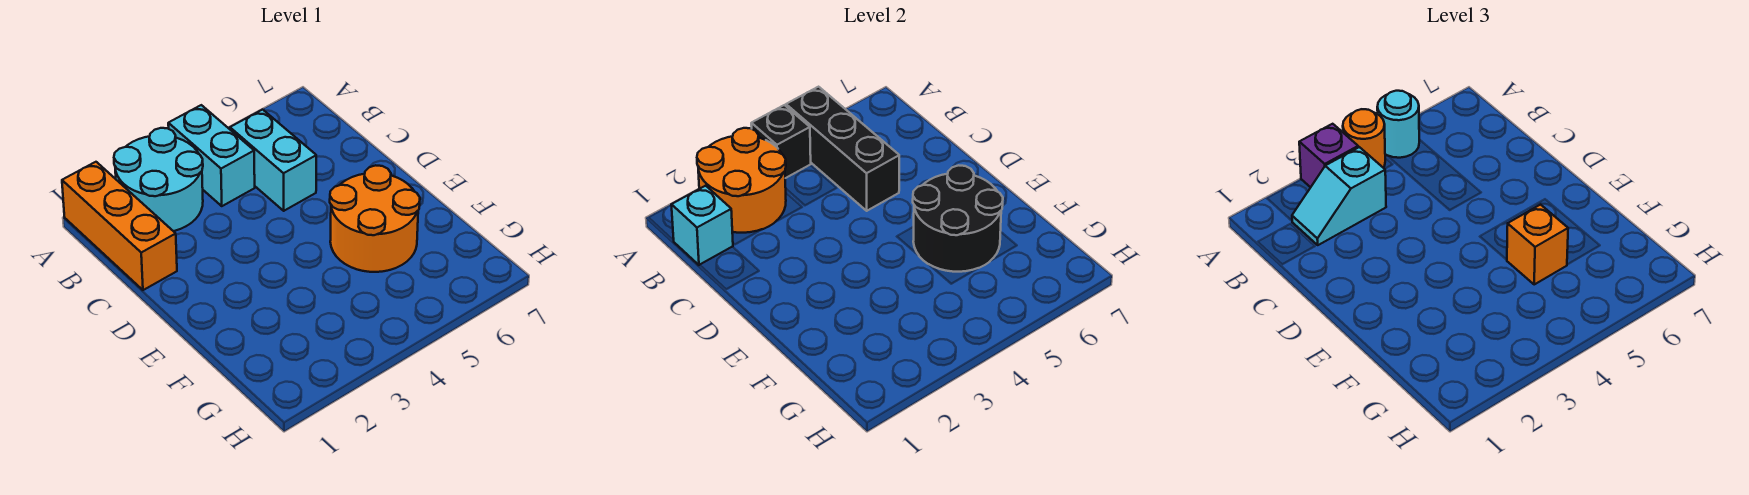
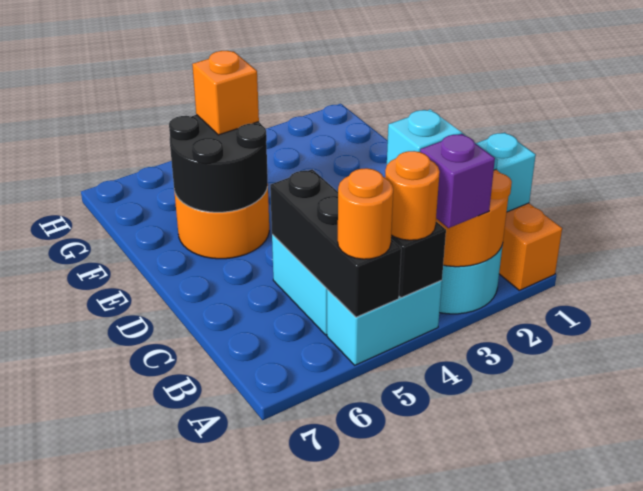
cyan brick A4:B4 level 1 -> cyan brick A4:A5 level 1
cyan round brick A5 level 3 -> orange round brick A5 level 3

